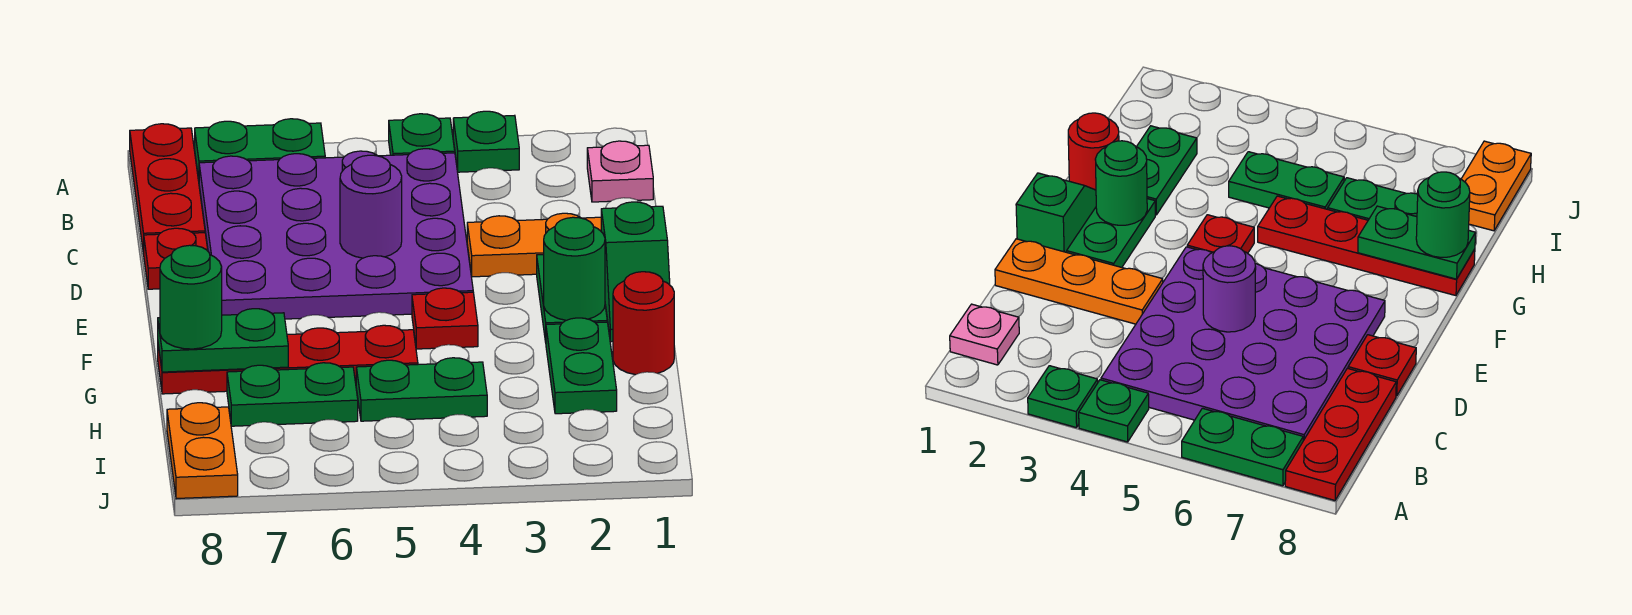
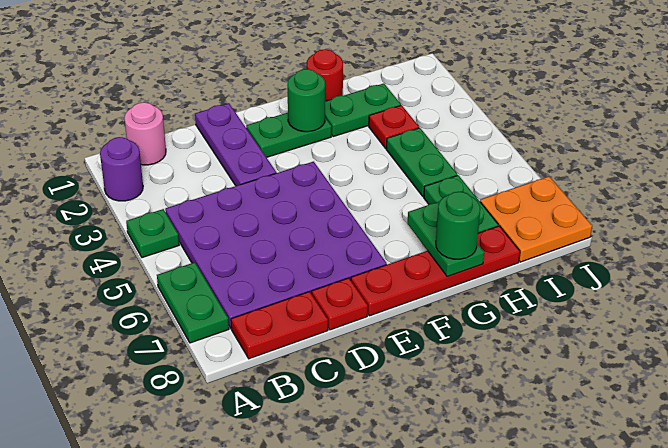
green plate A3 level 1 -> none
red plate A8:C8 level 1 -> red plate B8:C8 level 1
pink plate B1 level 1 -> pink round brick B1 level 1
orange plate D1:D3 level 1 -> purple plate D1:D3 level 1
purple round brick D5 level 2 -> purple round brick A2 level 1
green slope E1:F1 level 1 top E -> none
red plate F4 level 1 -> red plate H3 level 1
red plate G5:G8 level 1 -> red plate E8:H8 level 1
orange plate I8:J8 level 1 -> orange plate I7:J8 level 1

